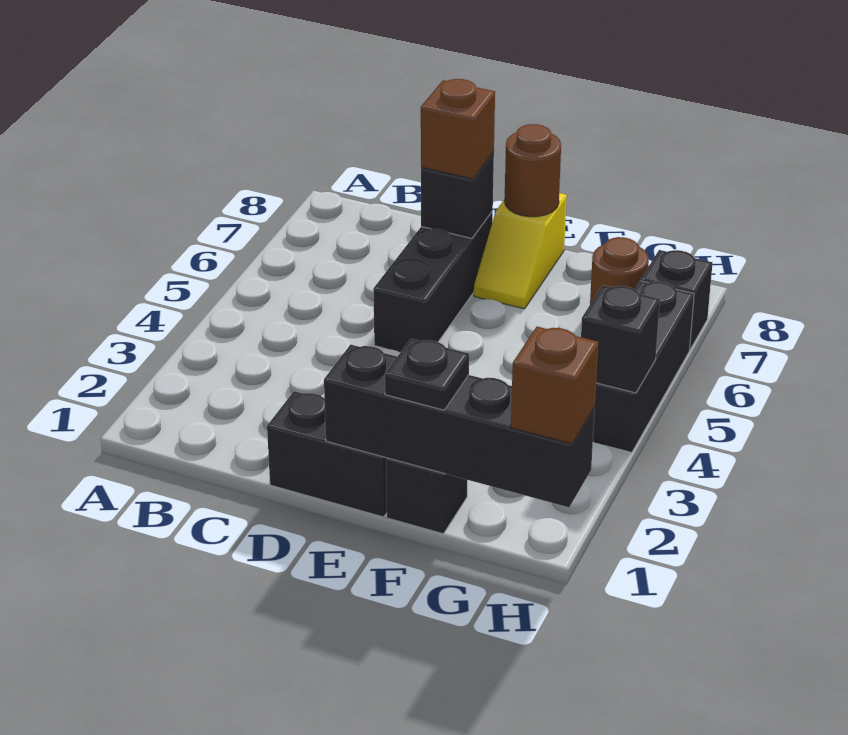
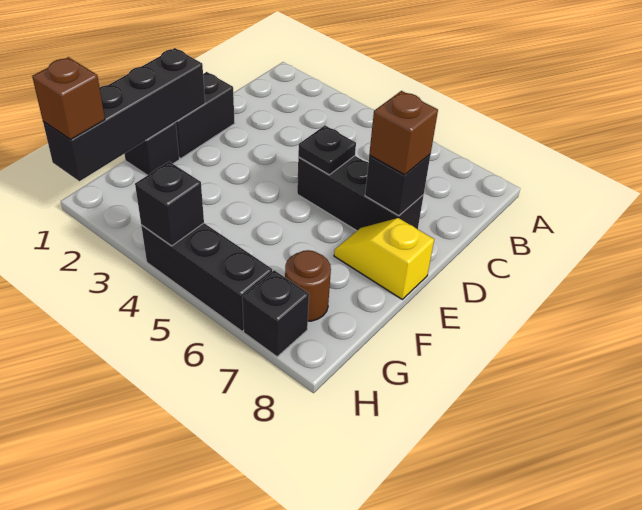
brown round brick E8 level 2 -> none
black plate F1 level 3 -> black plate D5 level 2

